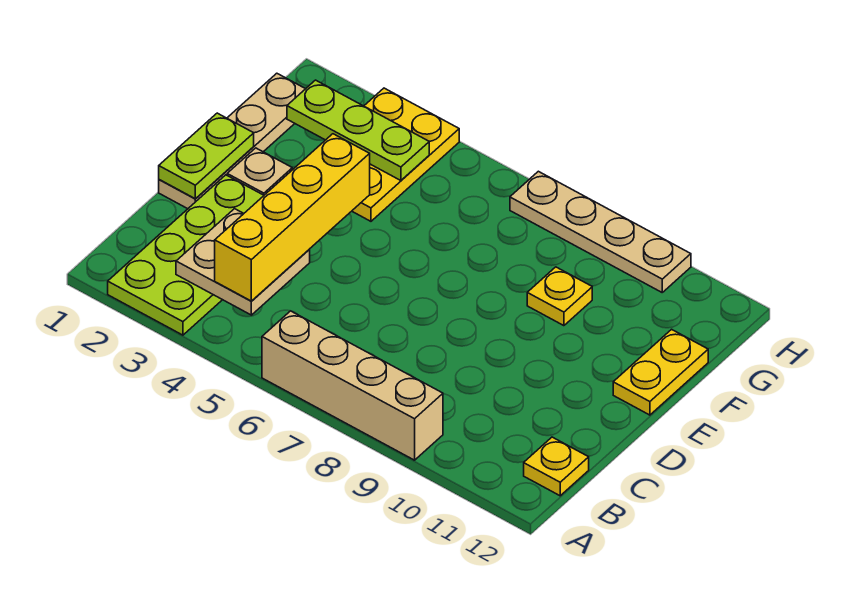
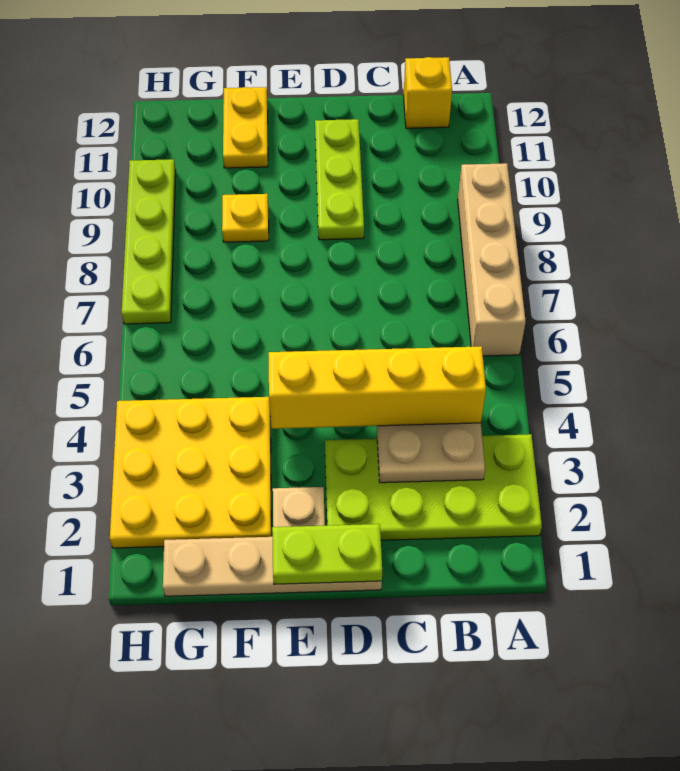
yellow plate B12 level 1 -> yellow brick B12 level 1
yellow plate E12:F12 level 1 -> yellow plate F11:F12 level 1
yellow plate F3:H4 level 1 -> yellow plate F2:H4 level 1
lime plate G2:G4 level 2 -> lime plate D9:D11 level 1
tan plate H7:H10 level 1 -> lime plate H7:H10 level 1

